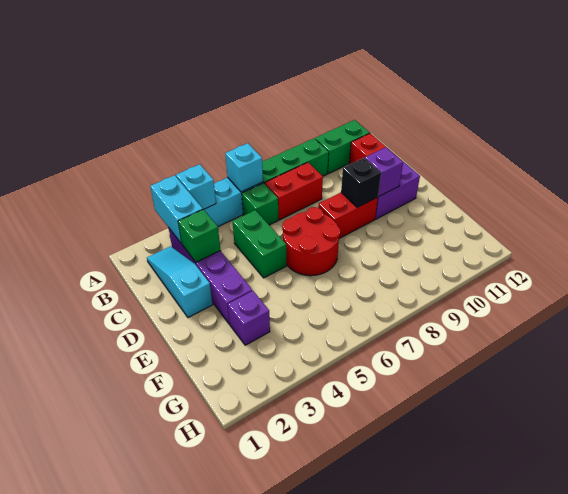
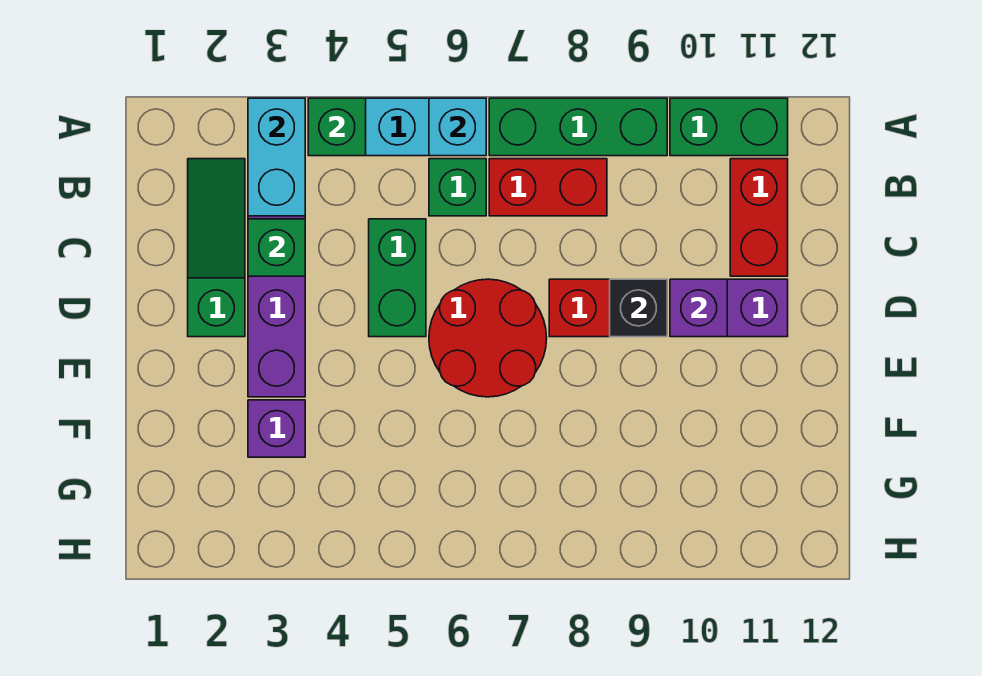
cyan brick A4 level 2 -> green brick A4 level 2
cyan slope B2:D2 level 1 top D -> green slope B2:D2 level 1 top D

